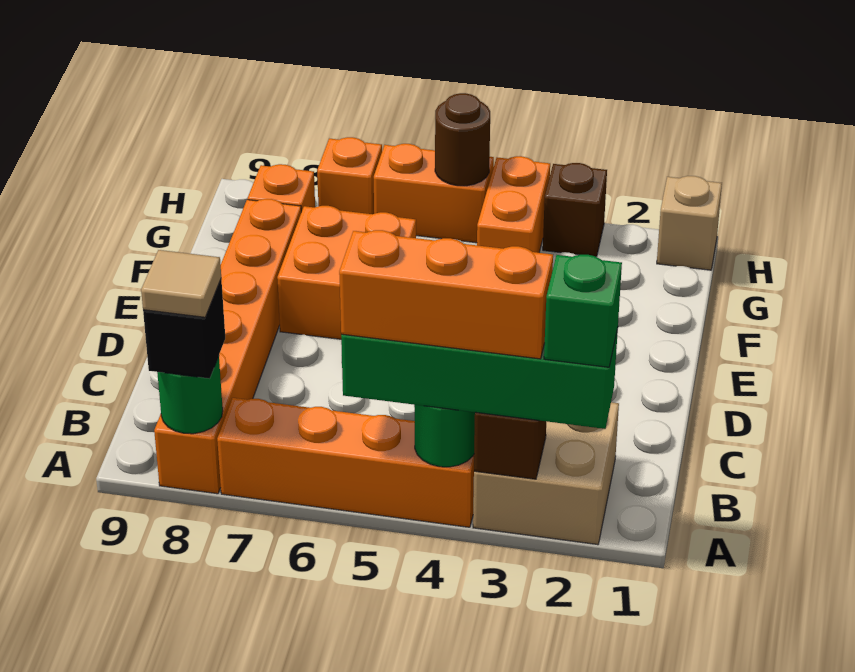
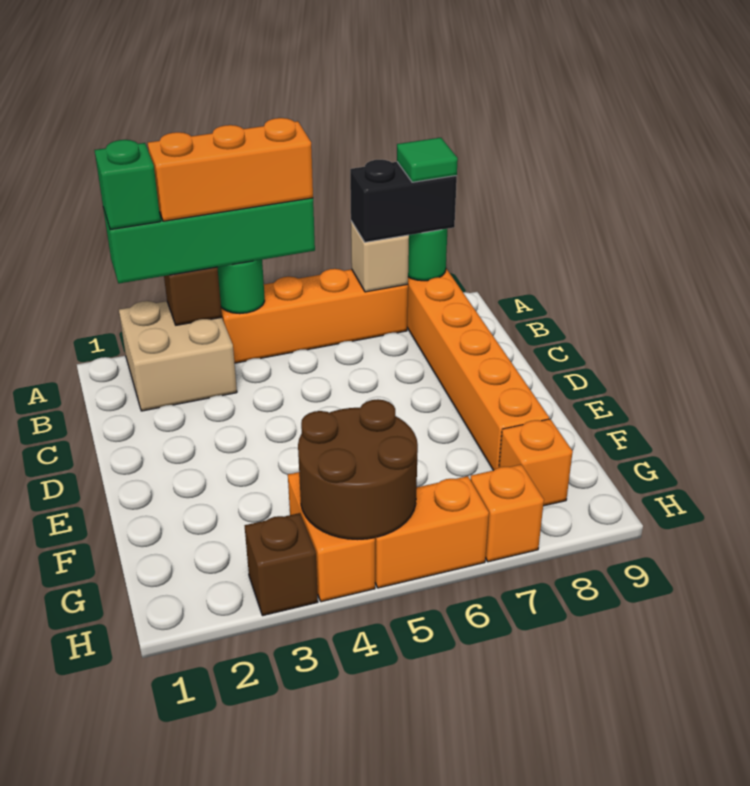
black brick A8 level 3 -> black brick A7:A8 level 3
tan tile A8 level 4 -> green tile A8 level 4
orange brick E6:F7 level 1 -> none
tan brick H1 level 1 -> tan brick A7 level 2
brown round brick H5 level 2 -> brown round brick G4:H5 level 2

